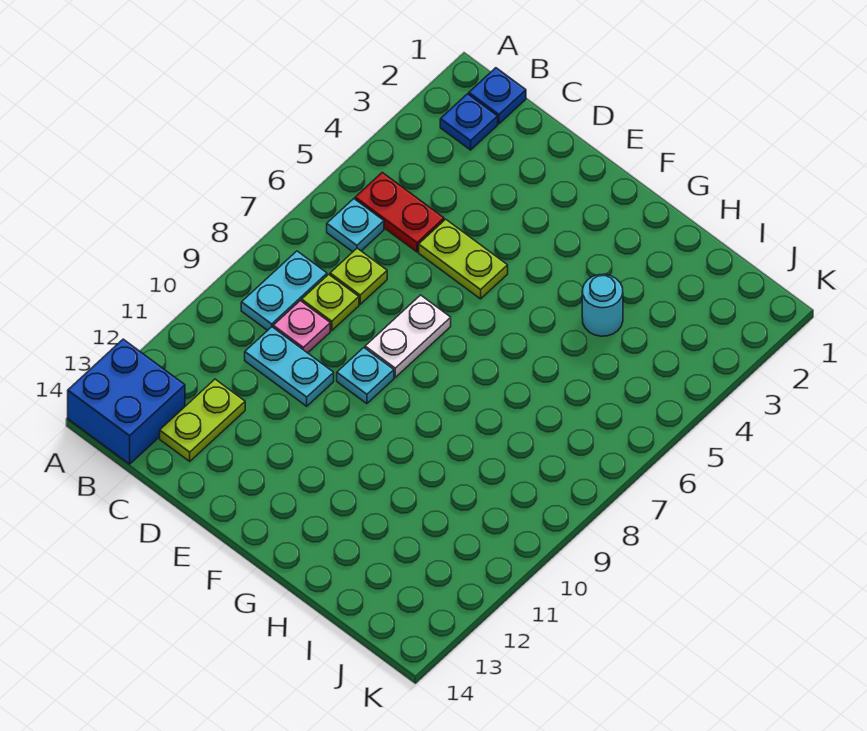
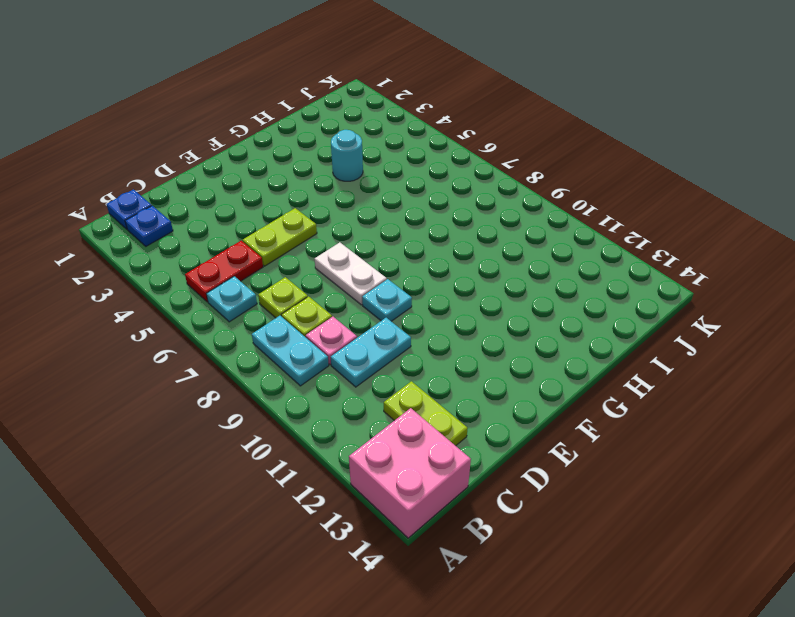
blue brick A13:B14 level 1 -> pink brick A13:B14 level 1

